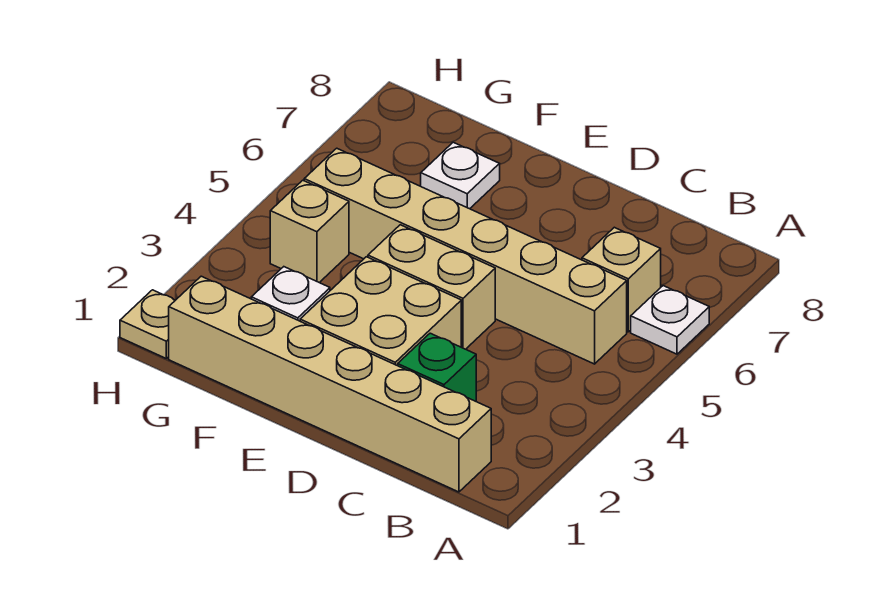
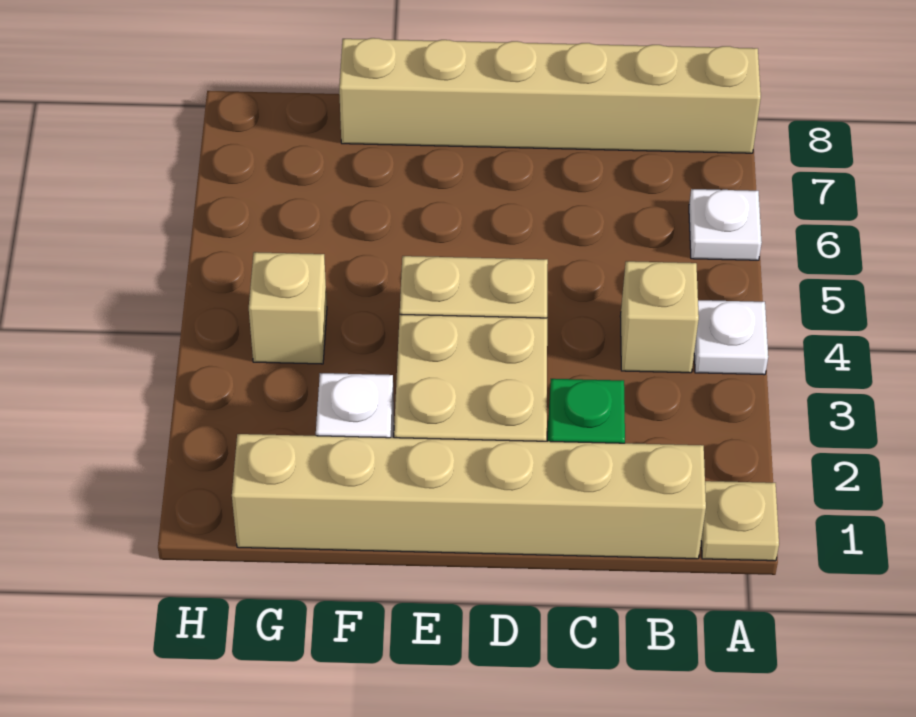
tan brick B5:G5 level 1 -> tan brick A8:F8 level 1
tan brick B6 level 1 -> tan brick B4 level 1
white plate F7 level 1 -> white plate A4 level 1
tan plate H1 level 1 -> tan plate A1 level 1

